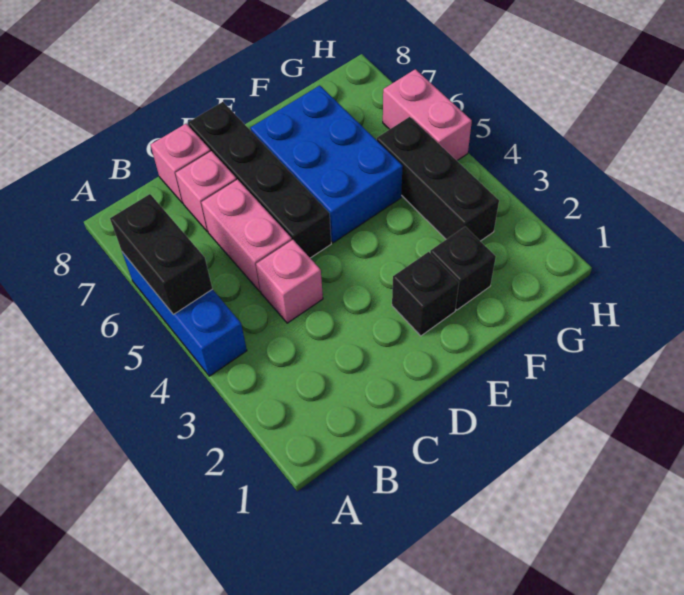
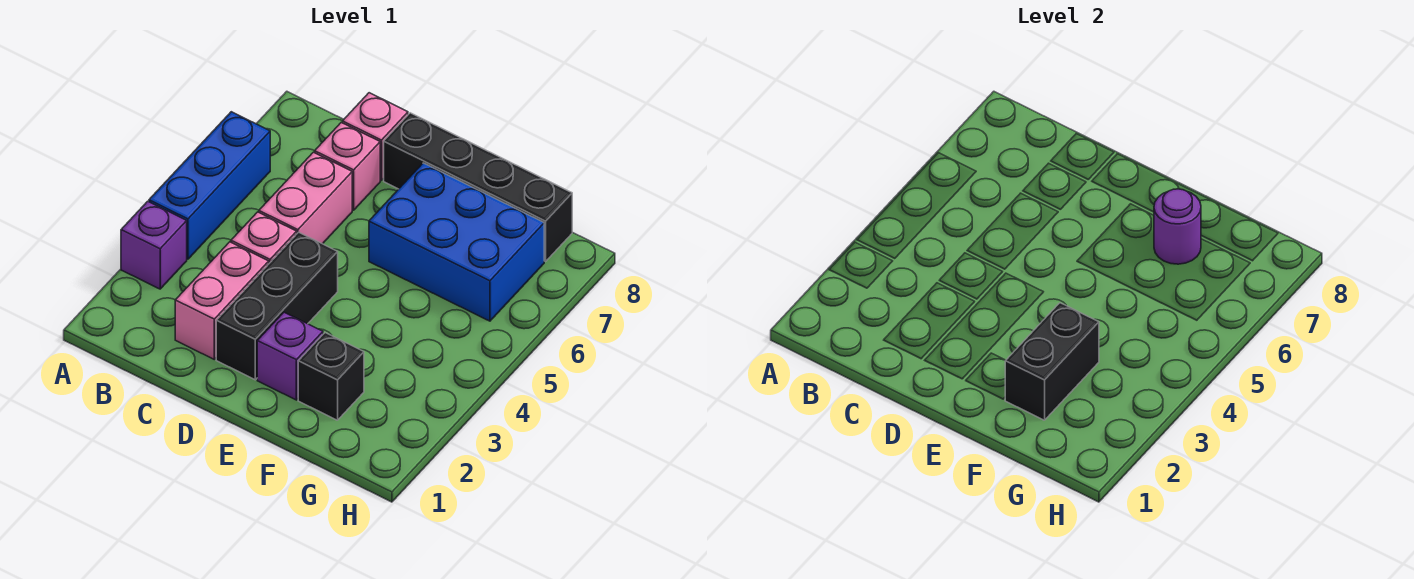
none -> purple brick A3 level 1
black brick A5:A6 level 2 -> black brick F2:F3 level 2
black brick D5:D8 level 1 -> black brick D8:G8 level 1
black brick E2 level 1 -> purple brick E2 level 1
blue brick E5:F7 level 1 -> blue brick E6:G7 level 1
none -> purple round brick F7 level 2
black brick G3:G5 level 1 -> black brick D2:D4 level 1
pink brick H5:H6 level 1 -> pink brick C2:C3 level 1

